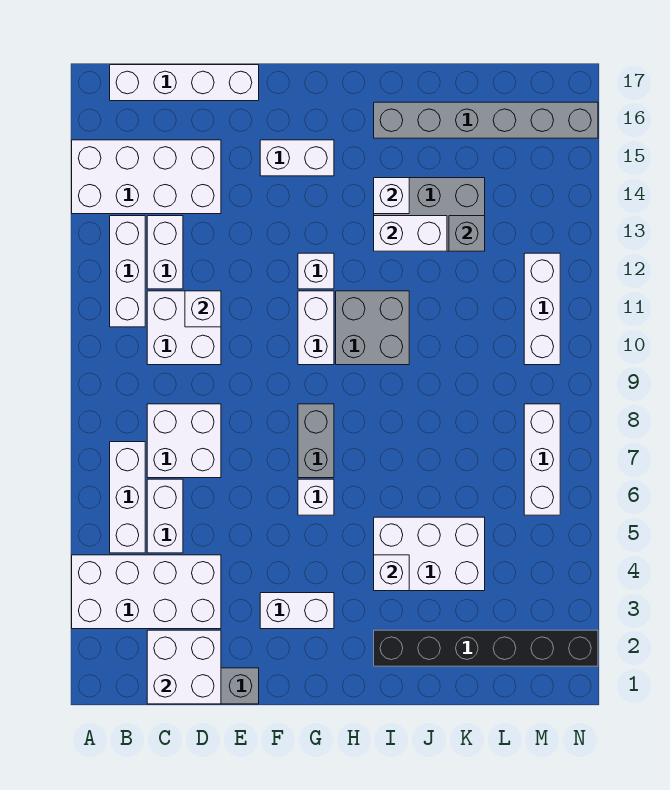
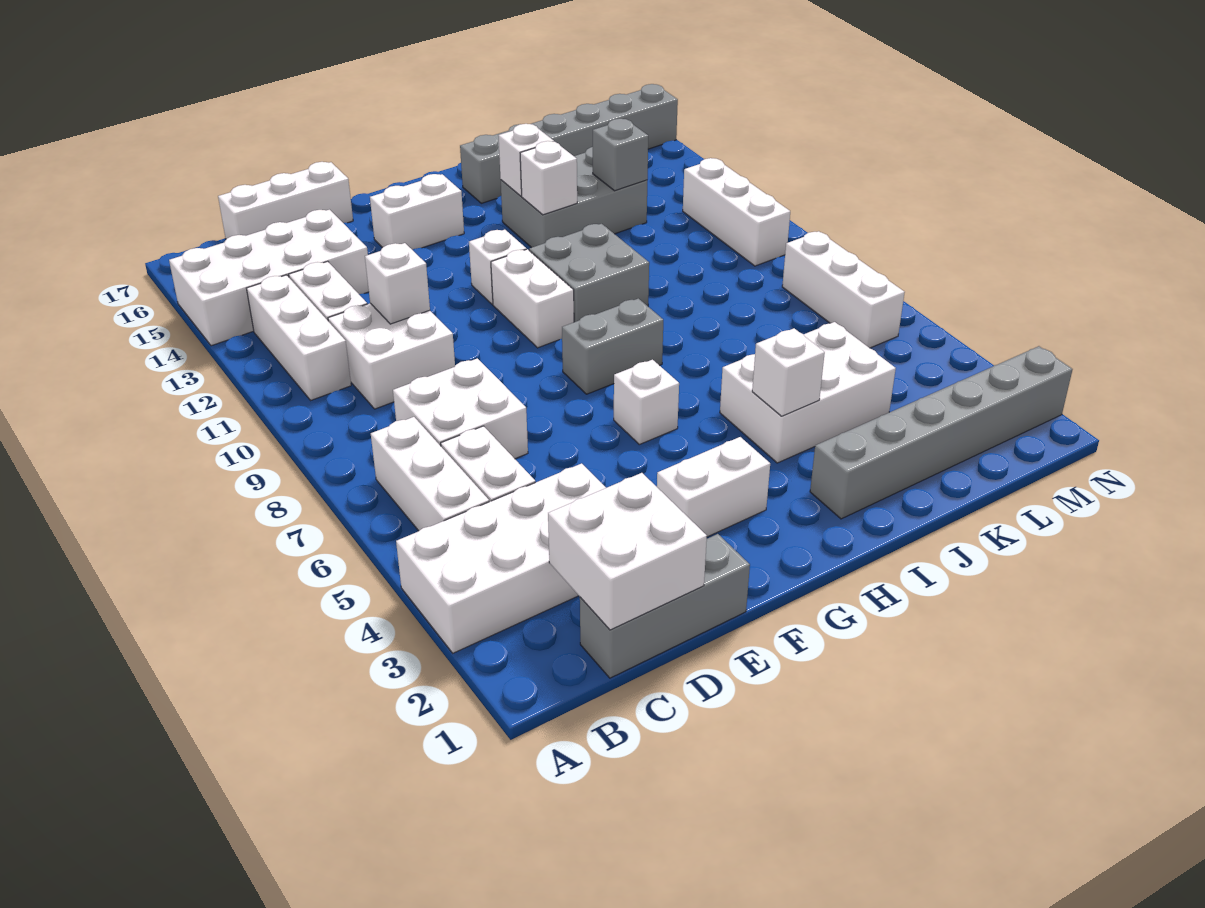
white brick B17:E17 level 1 -> white brick C17:E17 level 1
grey brick G7:G8 level 1 -> grey brick G8:H8 level 1
black brick I2:N2 level 1 -> grey brick I2:N2 level 1
white brick I13:J13 level 2 -> white brick I13 level 2

